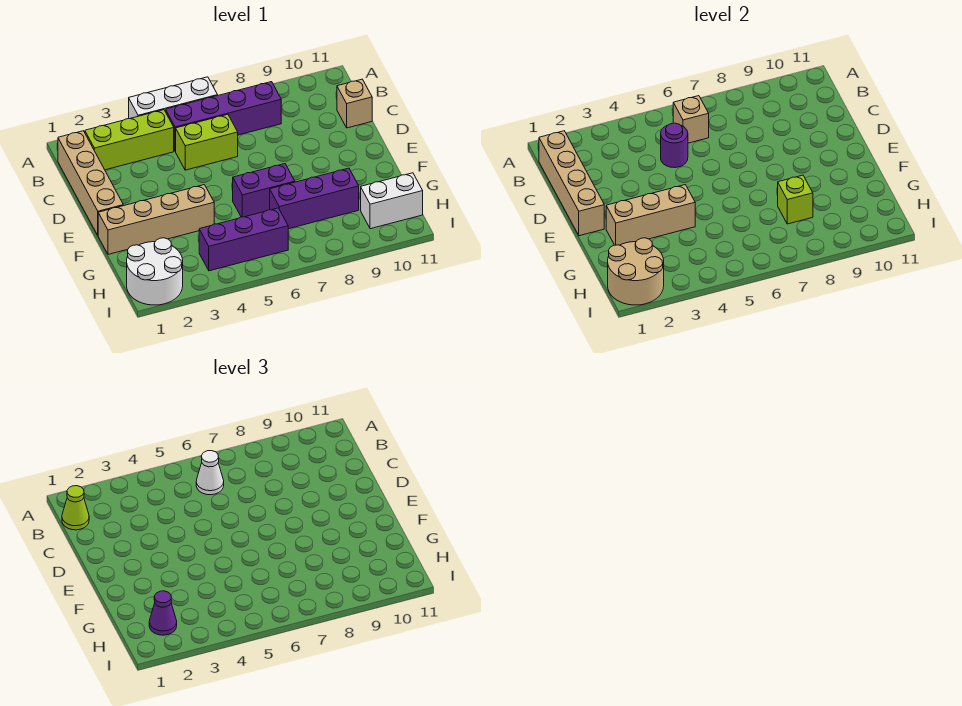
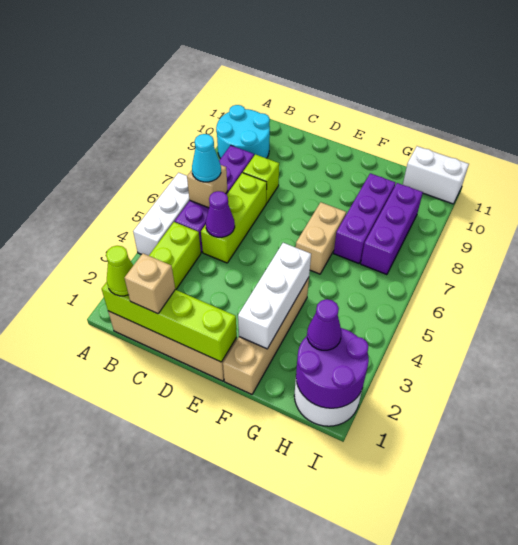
none -> cyan round brick A9:B10 level 1
tan brick B1:E1 level 2 -> lime brick B1:E1 level 2
white cone B6 level 3 -> cyan cone B6 level 3
lime brick C5:C6 level 1 -> lime brick C5:C7 level 1
purple round brick C5 level 2 -> purple cone C5 level 2
tan brick C11 level 1 -> tan brick C1 level 3
tan brick F2:F4 level 2 -> white brick F2:F4 level 2
purple brick F6:F7 level 1 -> tan brick F6:F7 level 1
lime brick G8 level 2 -> lime brick C8 level 1
tan round brick H1:I2 level 2 -> purple round brick H1:I2 level 2
purple brick H4:H6 level 1 -> purple brick H7:H9 level 1
white brick H10:H11 level 1 -> white brick H11:I11 level 1

